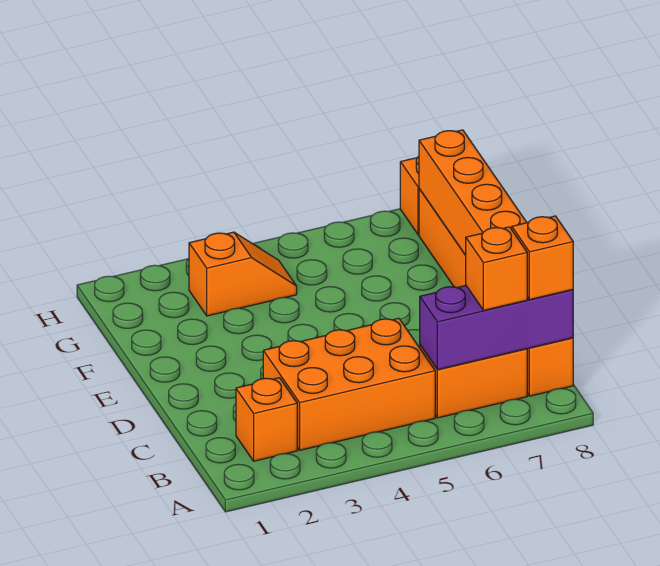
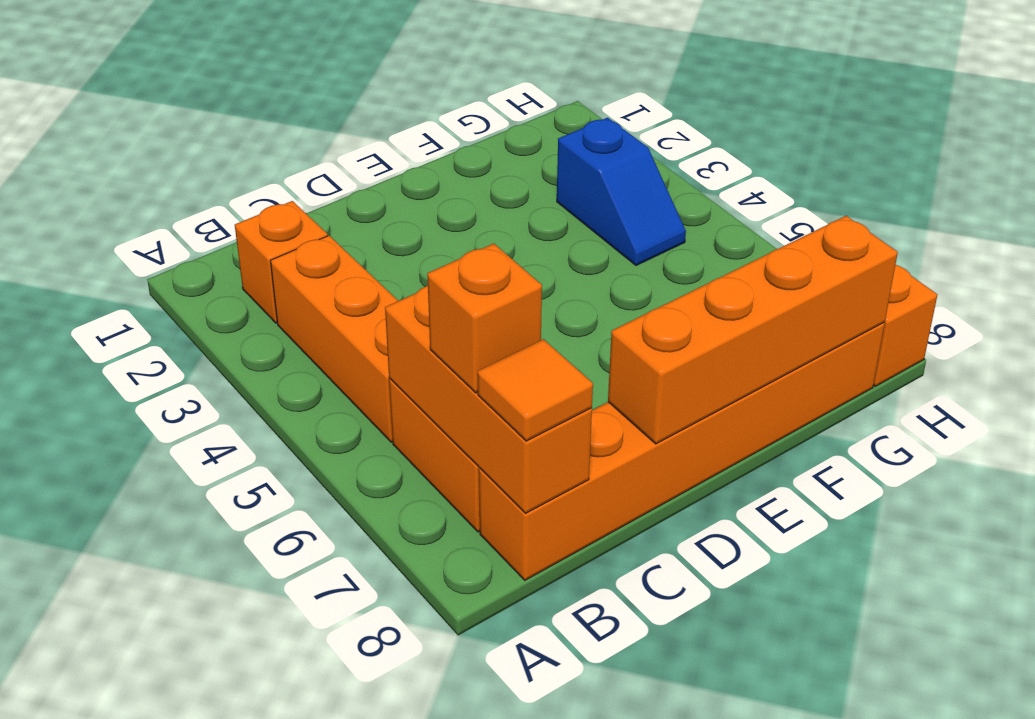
orange brick B3:C5 level 1 -> orange brick B3:B5 level 1
purple brick B6:B8 level 2 -> orange brick B6:B8 level 2
orange brick B8 level 3 -> orange tile B8 level 3
orange slope G3:G4 level 1 top 3 -> blue slope G3:G4 level 1 top 3

